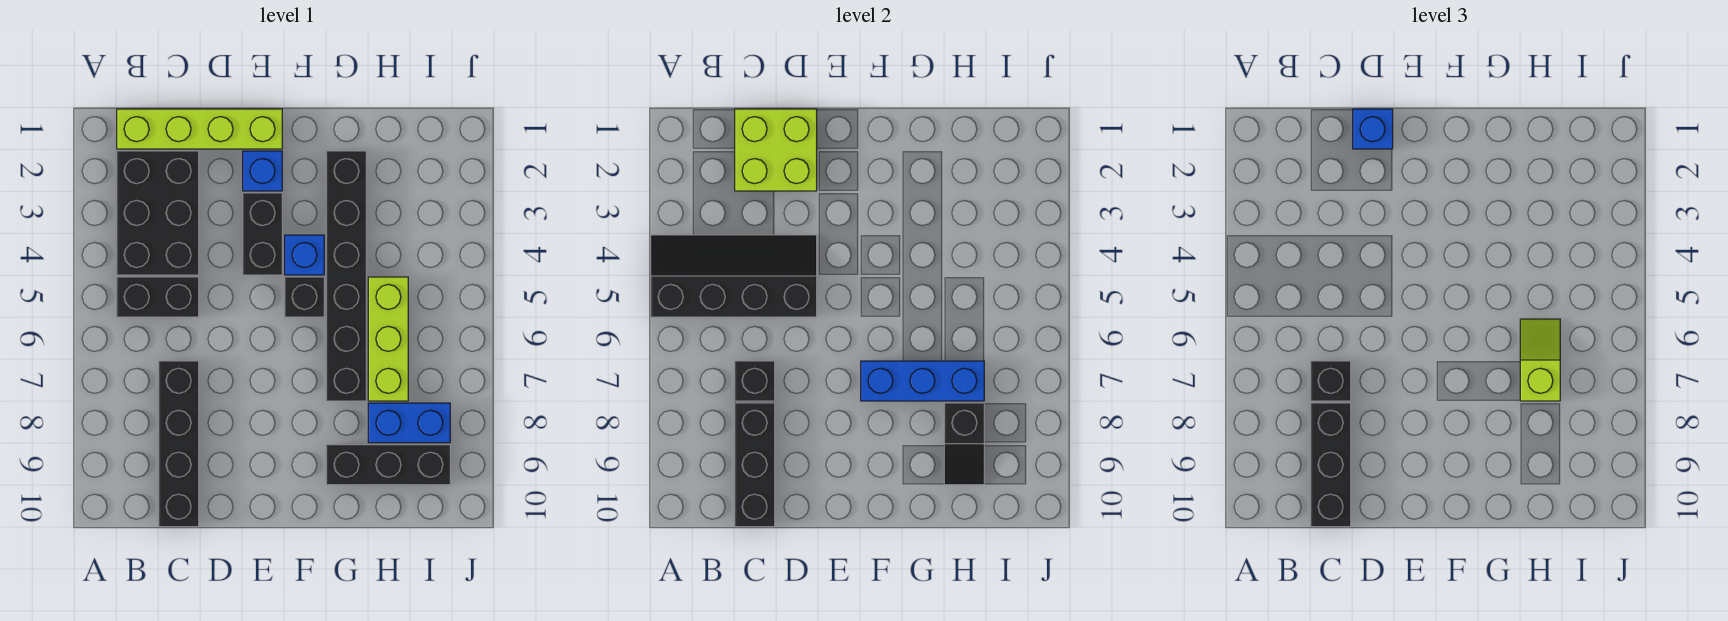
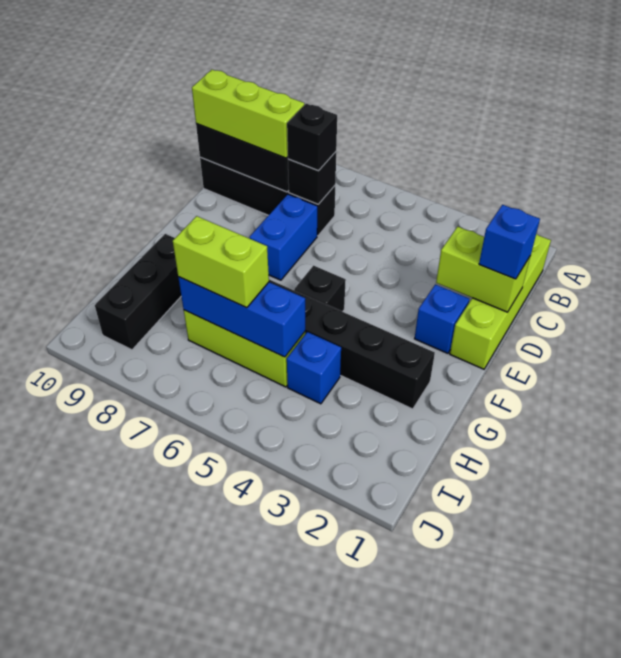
black slope A4:D5 level 2 top 5 -> none
black brick B2:C4 level 1 -> none
black brick B5:C5 level 1 -> none
lime brick C1:D2 level 2 -> lime brick D1:D2 level 2
black brick C8:C10 level 3 -> lime brick C8:C10 level 3
black brick E3:E4 level 1 -> none
blue brick F4 level 1 -> blue brick H4 level 1
blue brick F7:H7 level 2 -> blue brick H5:H7 level 2
lime slope H6:H7 level 3 top 7 -> lime brick H6:H7 level 3
blue brick H8:I8 level 1 -> blue brick D7:E7 level 1
black slope H8:H9 level 2 top 8 -> none

